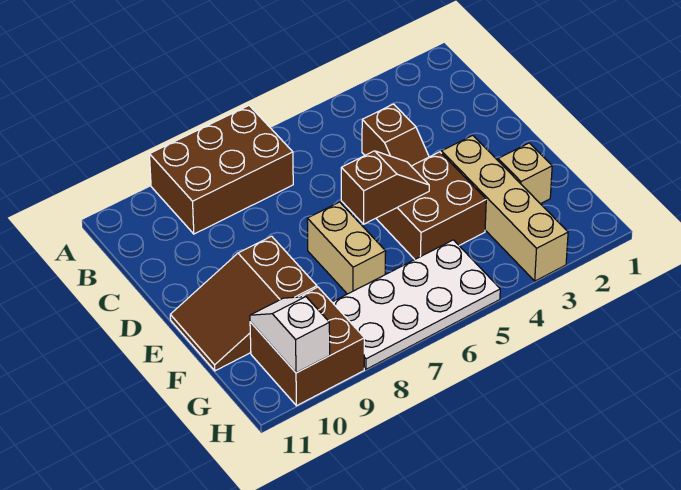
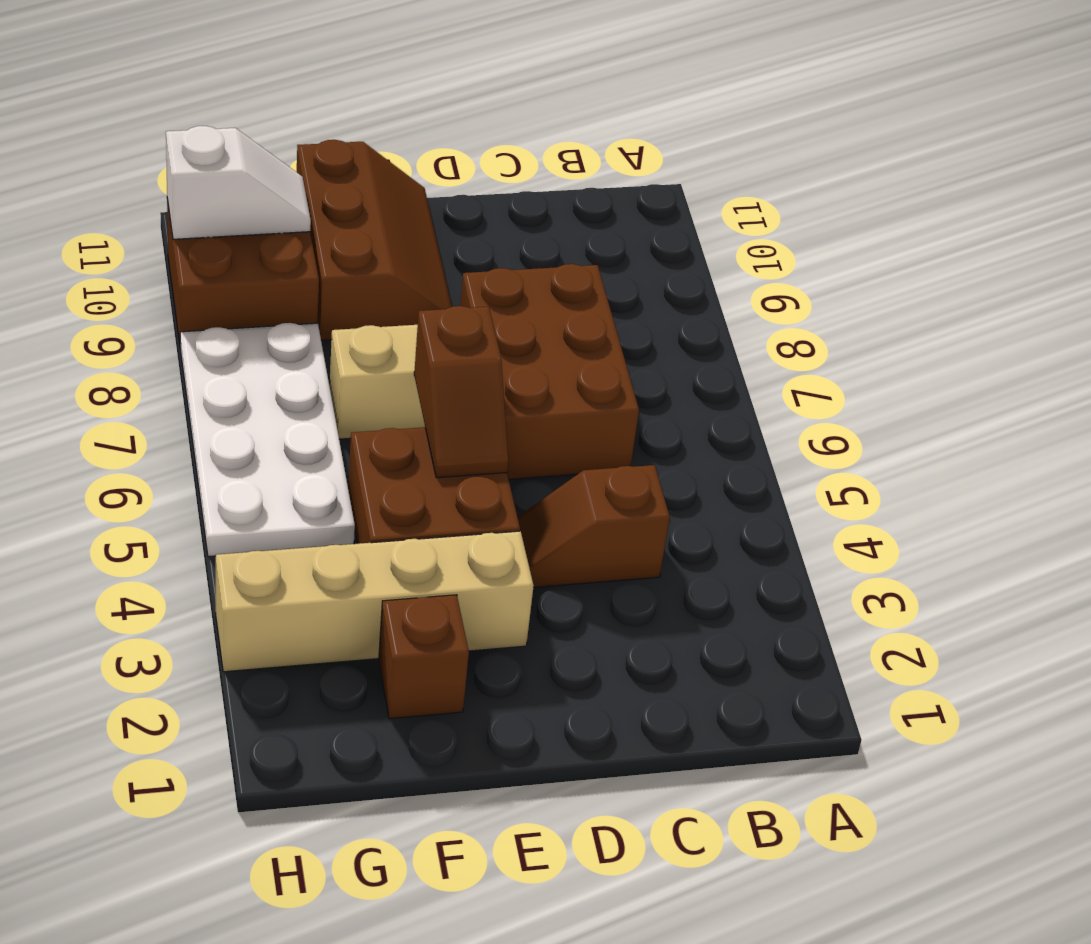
brown brick A7:B9 level 1 -> brown brick C6:D8 level 1
brown slope E9:F11 level 1 top 9 -> brown slope E9:F11 level 1 top F
tan brick F2 level 1 -> brown brick F2 level 1

